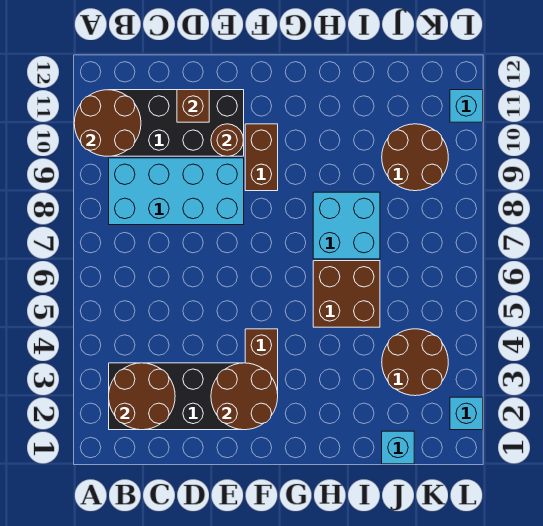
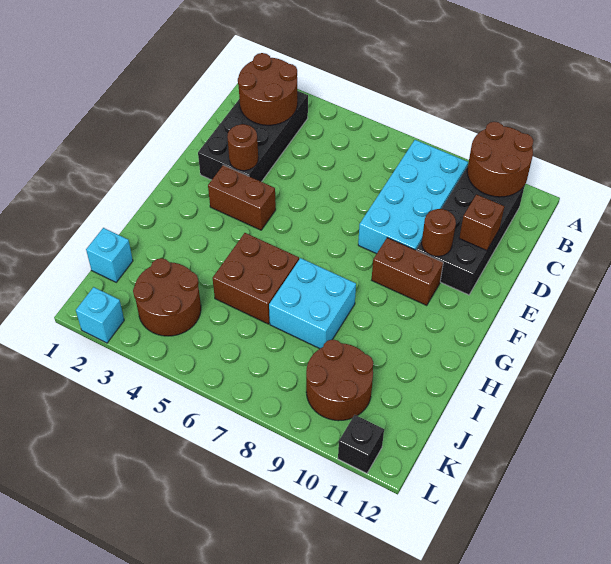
brown round brick E2:F3 level 2 -> brown round brick E3 level 2
cyan brick L11 level 1 -> black brick L11 level 1

